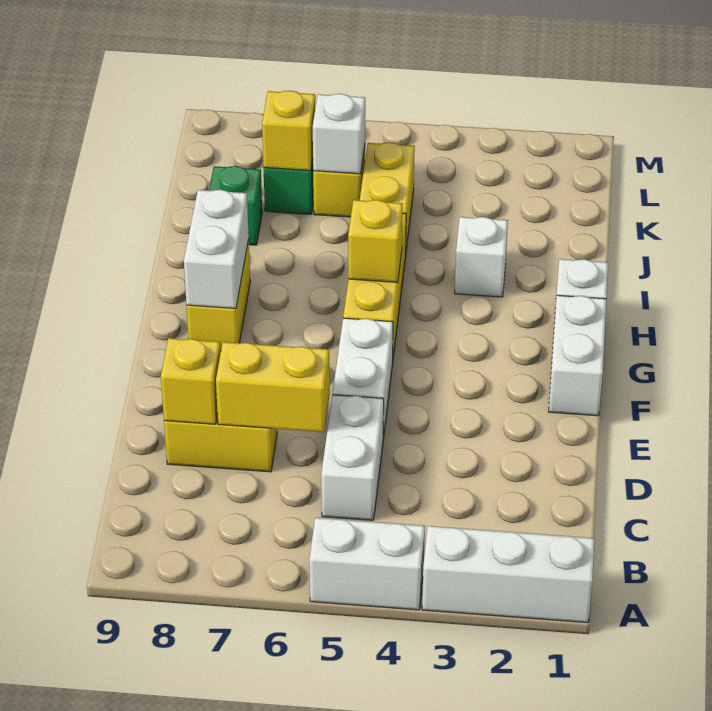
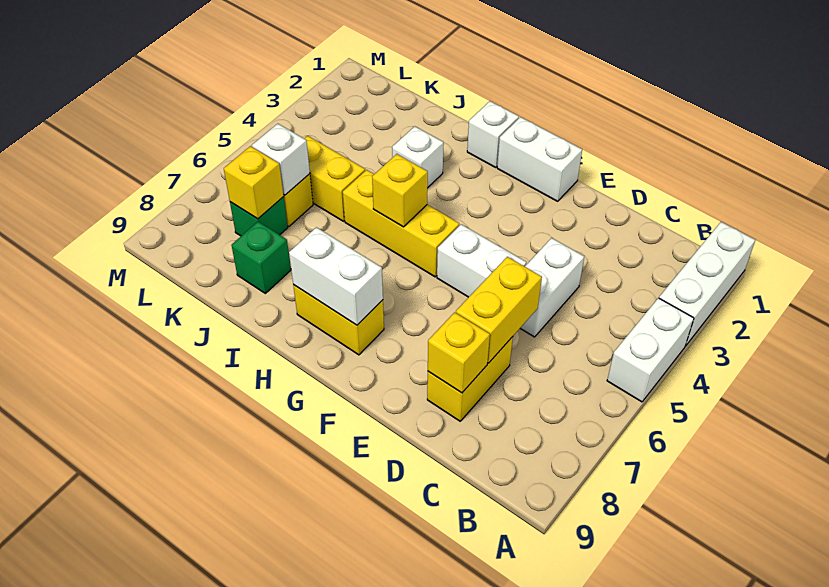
white brick C5:D5 level 1 -> white brick D4:D5 level 1

